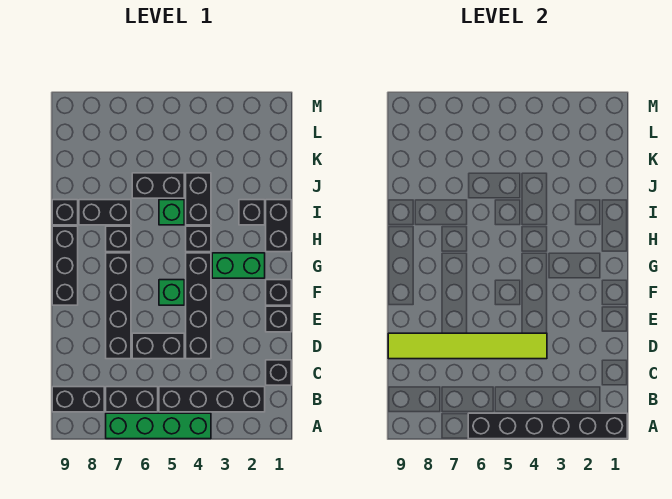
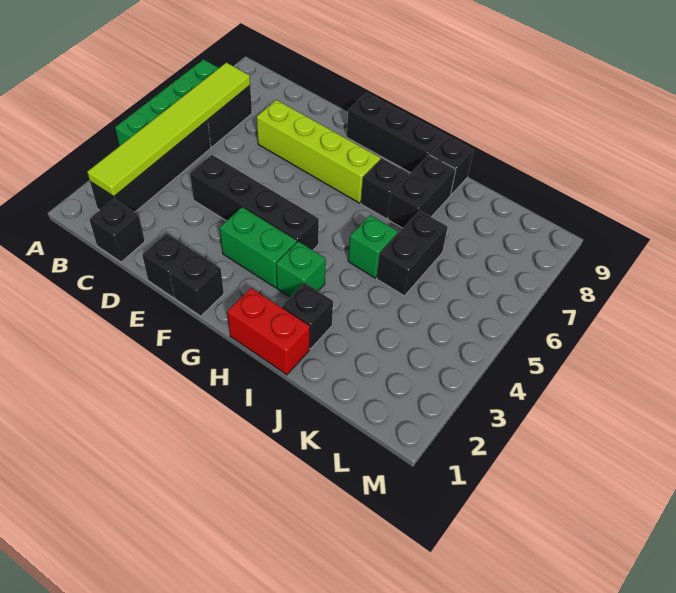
black brick A1:A6 level 2 -> none
black brick B8:B9 level 1 -> none
lime tile D4:D9 level 2 -> lime tile B2:B7 level 2
black brick D5:D6 level 1 -> none
black brick D7:G7 level 1 -> lime brick D7:G7 level 1
green brick F5 level 1 -> green brick H3 level 1
green brick G2:G3 level 1 -> green brick F3:G3 level 1
black brick H1:I1 level 1 -> red brick H1:I1 level 1
black brick H4 level 1 -> none
black brick I4:J4 level 1 -> none

